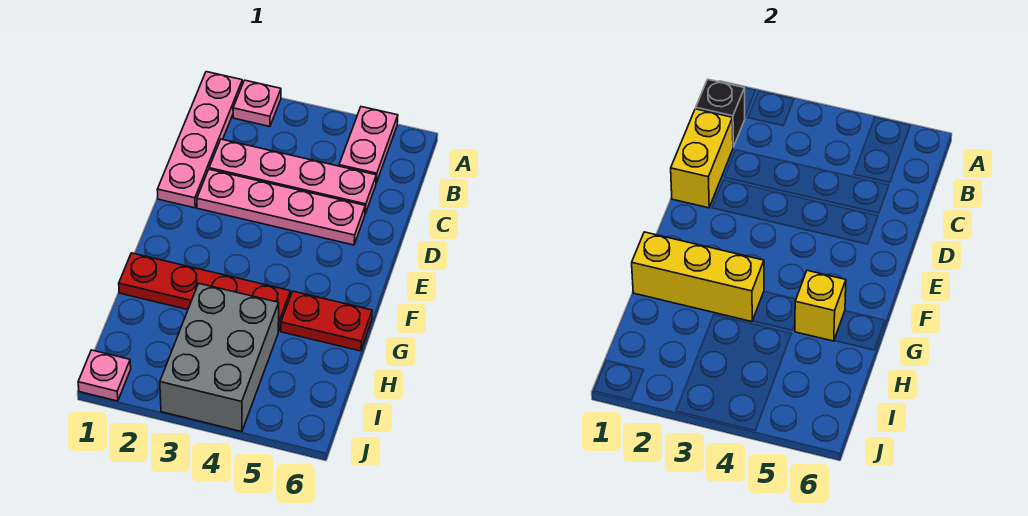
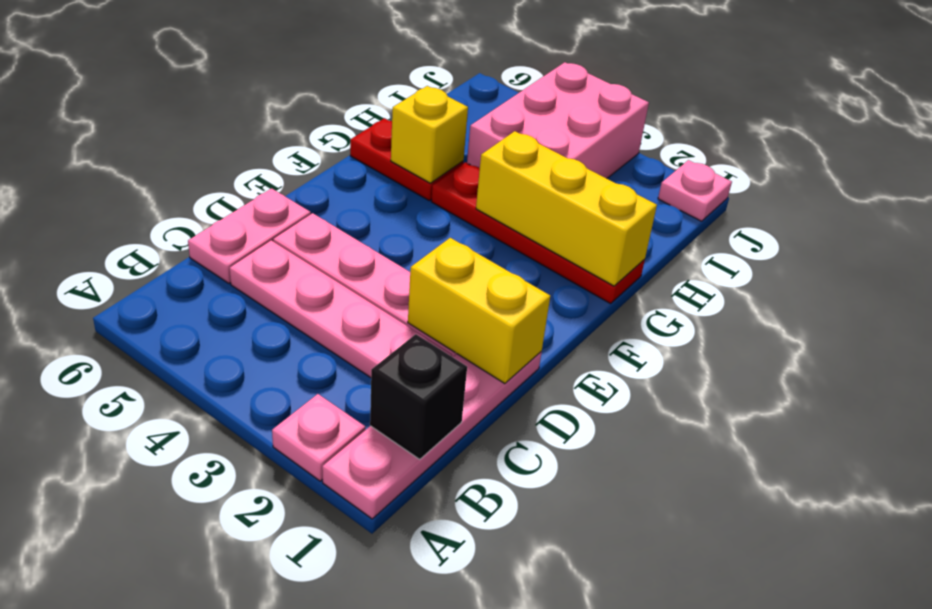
pink plate A5:B5 level 1 -> pink plate C6:D6 level 1
yellow brick C1:D1 level 2 -> yellow brick D1:D2 level 2
grey brick H3:J4 level 1 -> pink brick H3:J4 level 1

